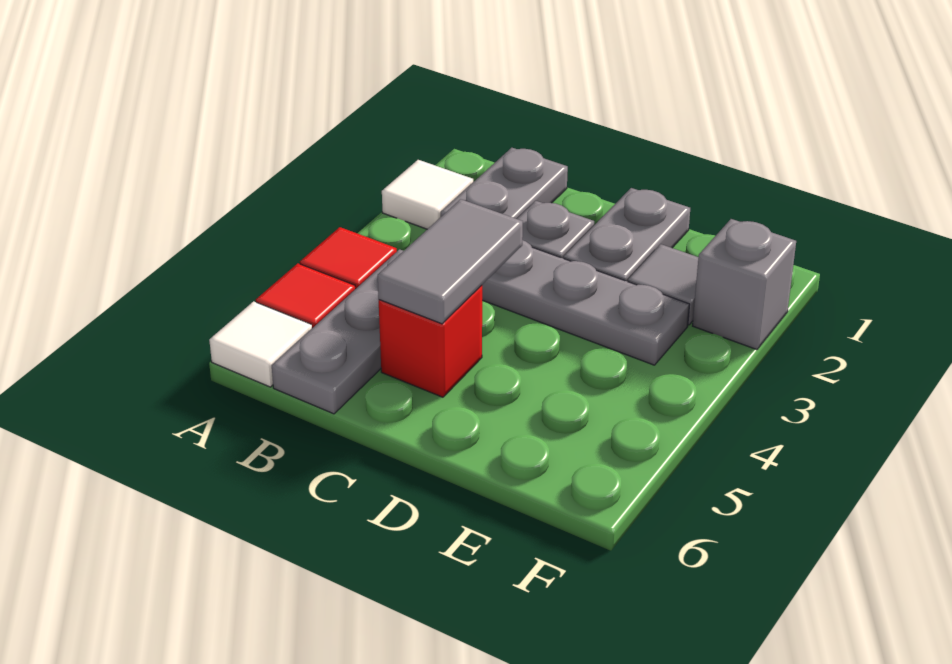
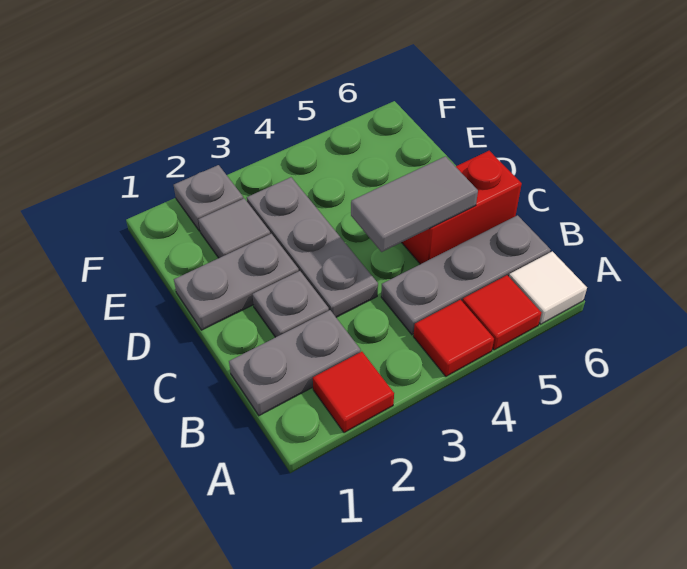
white tile A2 level 1 -> red tile A2 level 1
red brick C5 level 1 -> red brick C5:C6 level 1
grey brick F2 level 1 -> grey plate F2 level 1

